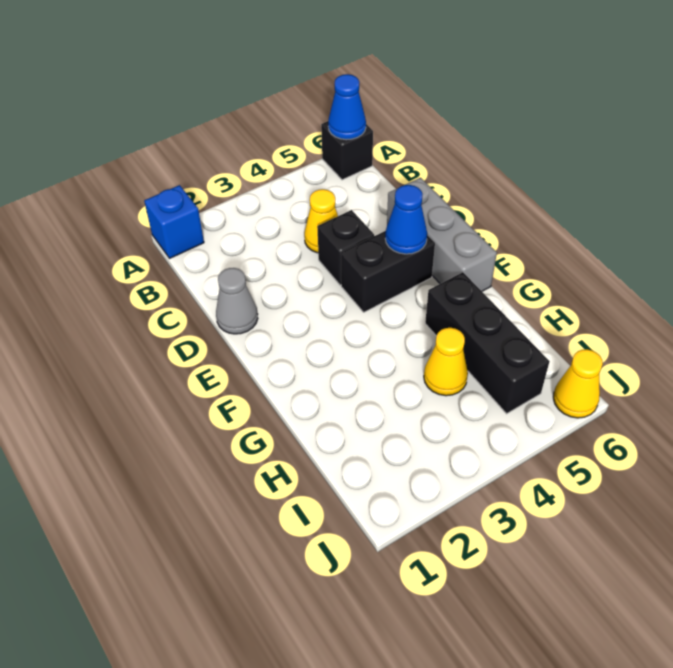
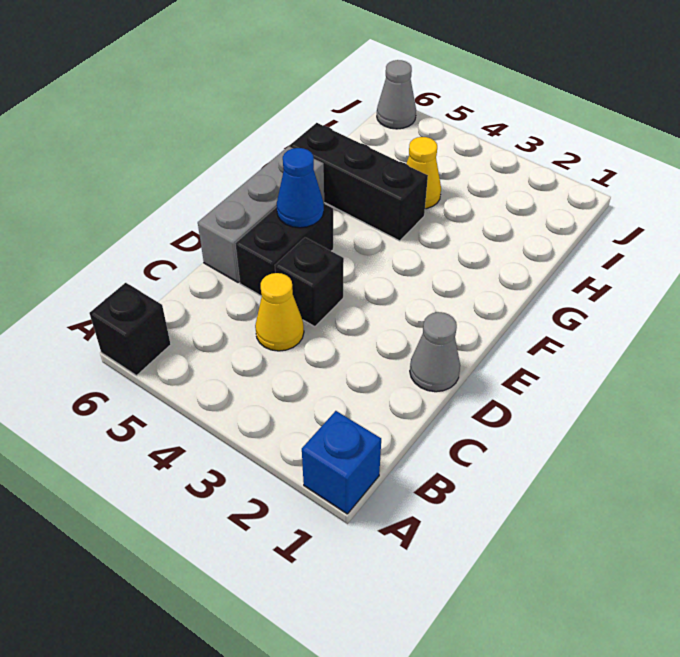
blue cone A6 level 2 -> none
black brick E4:E5 level 1 -> black brick D5:E5 level 1
black brick G5:I5 level 1 -> black brick G4:G6 level 1
yellow cone J6 level 1 -> grey cone J6 level 1

